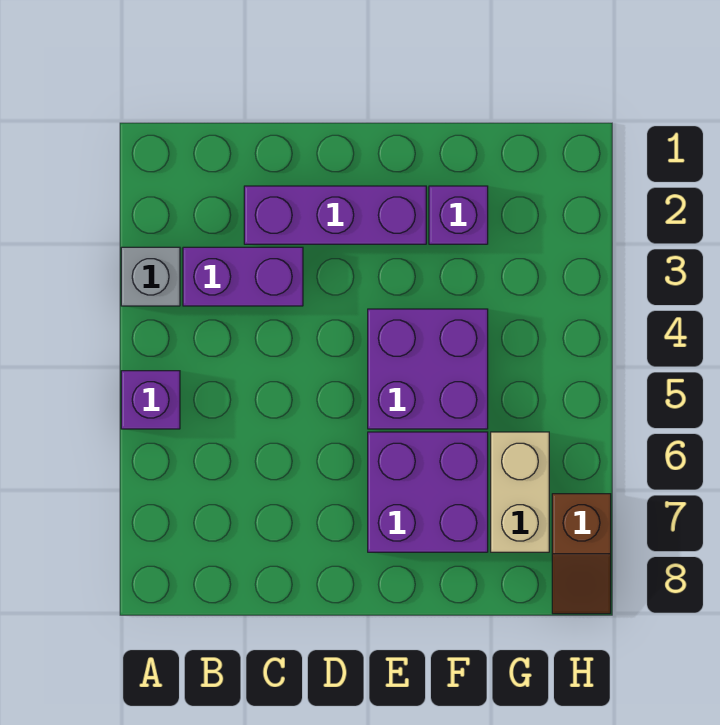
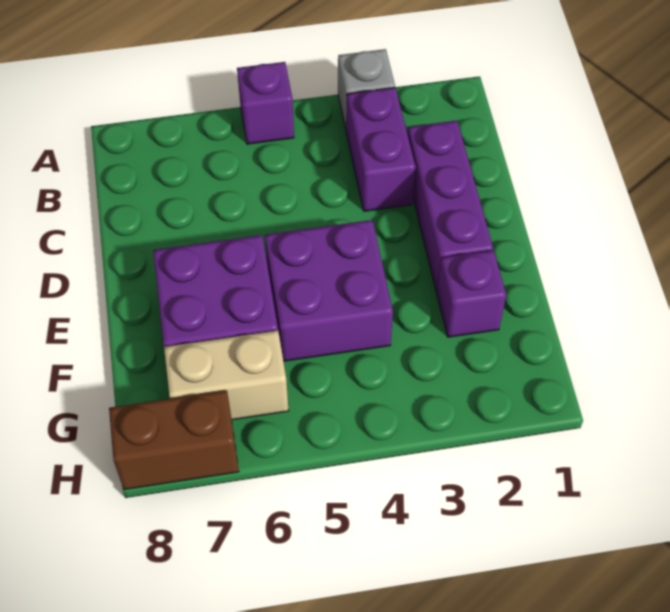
brown slope H7:H8 level 1 top 7 -> brown brick H7:H8 level 1

